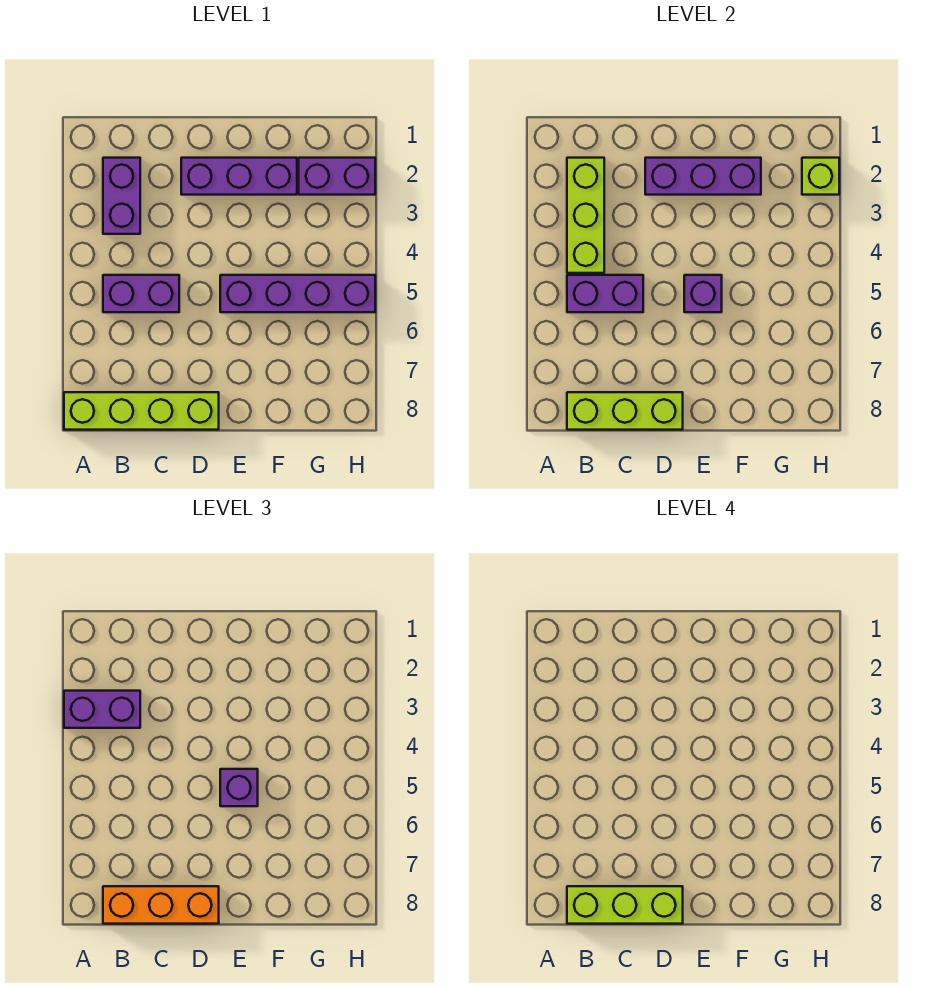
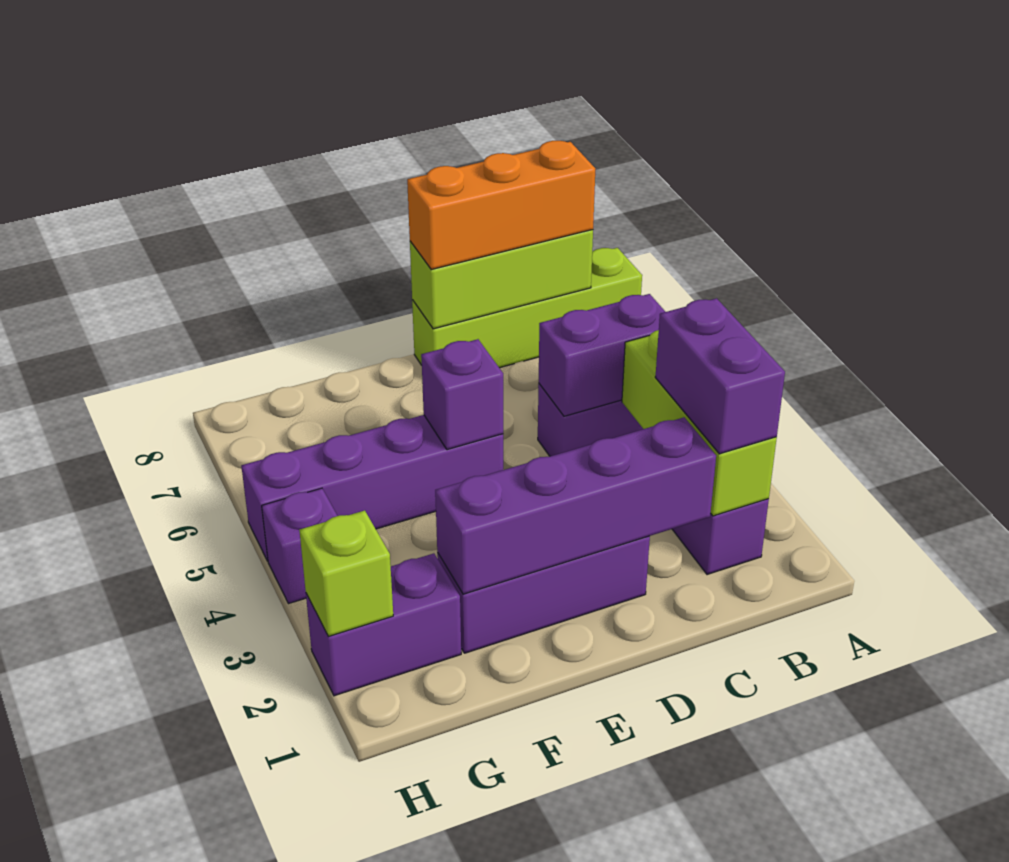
purple brick A3:B3 level 3 -> purple brick B2:B3 level 3
lime brick B8:D8 level 4 -> none
purple brick D2:F2 level 2 -> purple brick C2:F2 level 2
purple brick E5 level 3 -> purple brick H4 level 1

